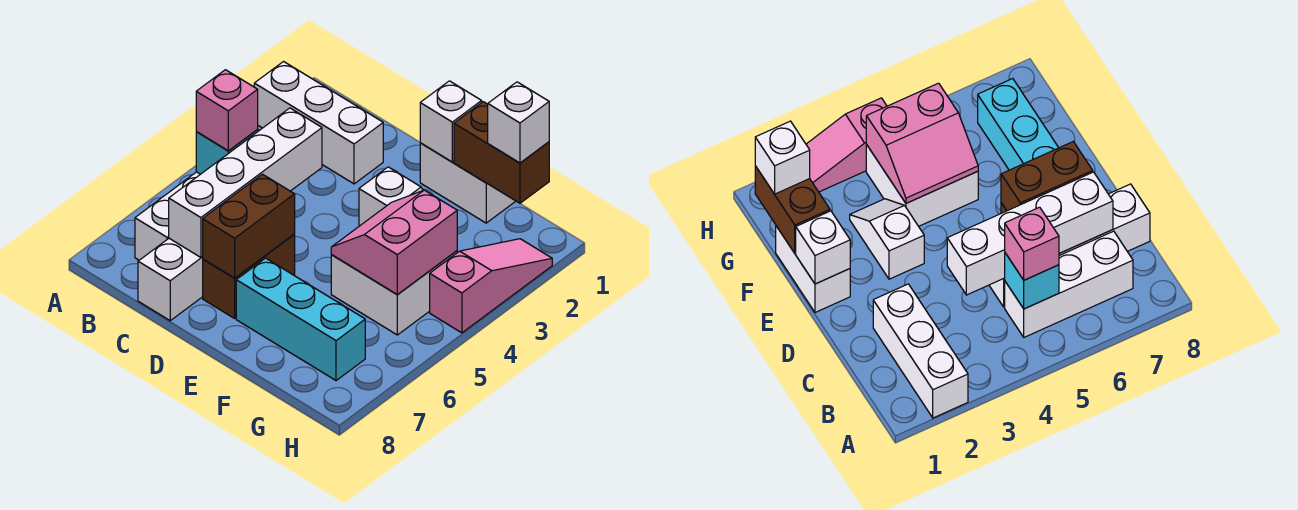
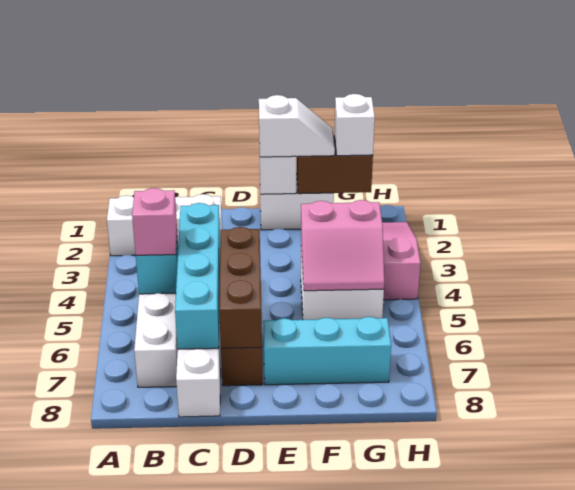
white brick C4:C7 level 2 -> cyan brick C4:C7 level 2
brown brick D6:D7 level 2 -> brown brick D5:D7 level 2
white slope E3:F3 level 1 top E -> white slope E1:F1 level 3 top E
pink slope F4:G5 level 2 top G -> pink slope F4:G5 level 2 top 4

